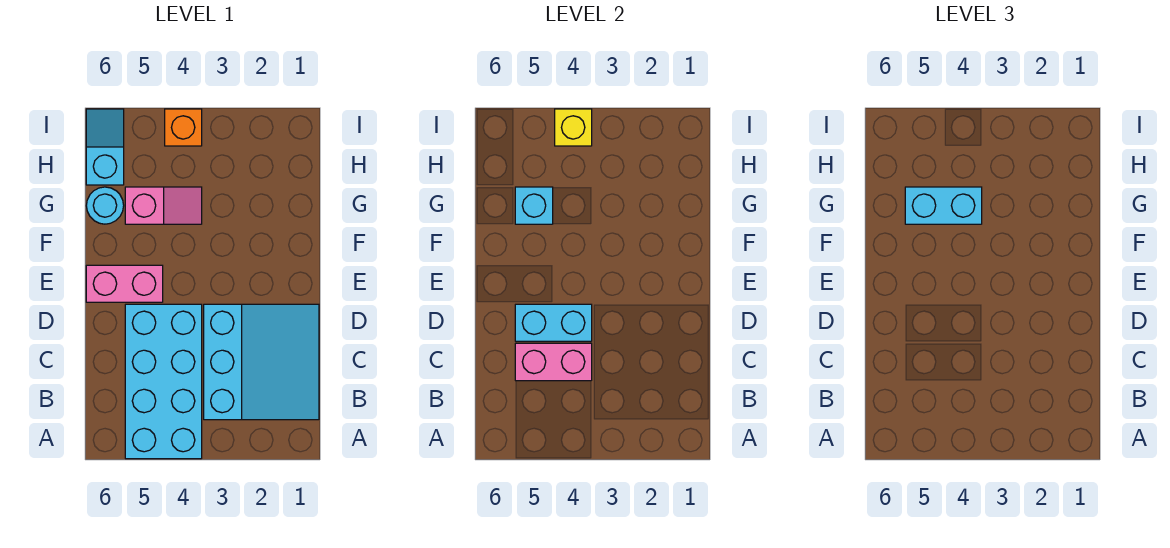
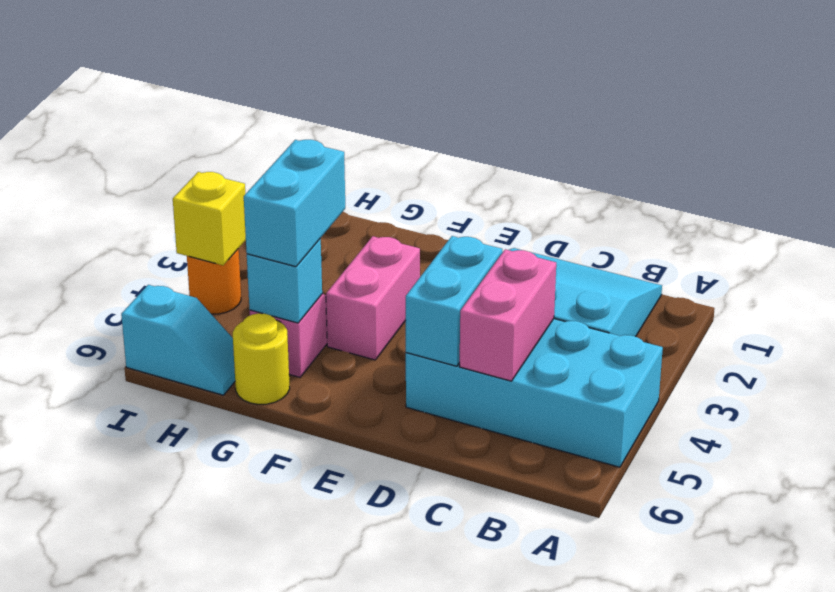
pink brick E5:E6 level 1 -> pink brick F3:F4 level 1
cyan round brick G6 level 1 -> yellow round brick G6 level 1
cyan slope H6:I6 level 1 top H -> cyan slope H6:I6 level 1 top I
orange brick I4 level 1 -> orange round brick I4 level 1

